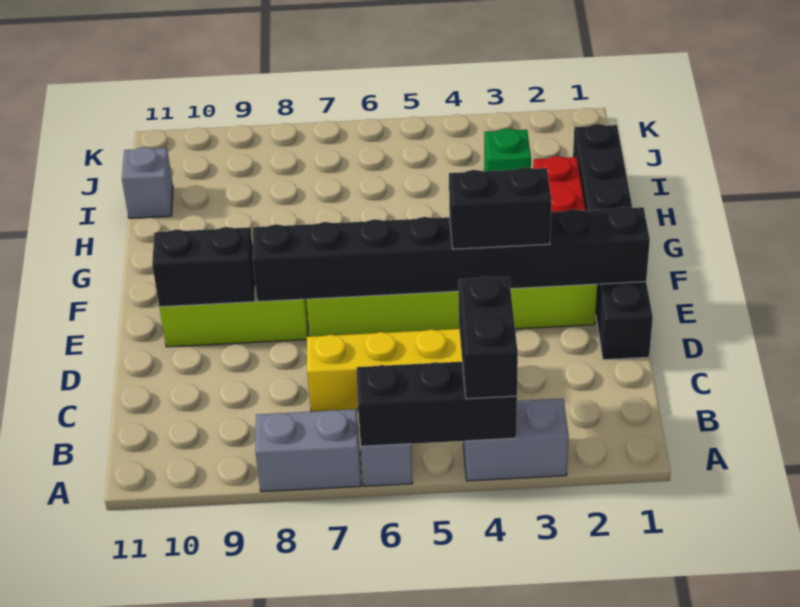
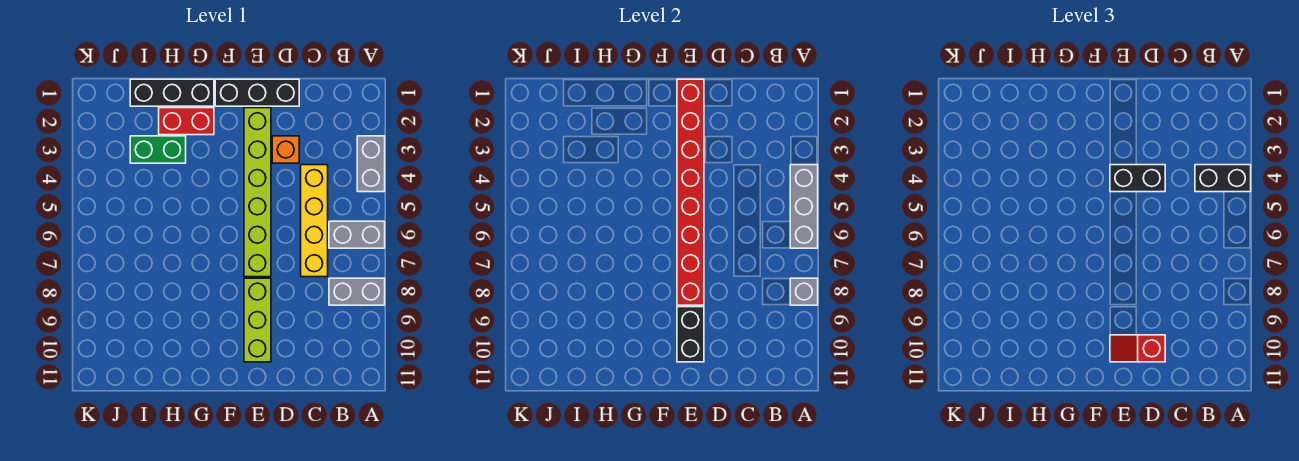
black brick A4:A6 level 2 -> grey brick A4:A6 level 2
grey brick A7:A8 level 1 -> grey brick A8:B8 level 1
none -> orange brick D3 level 1
none -> red slope D10:E10 level 3 top D
black brick E1:E8 level 2 -> red brick E1:E8 level 2
black brick E3:E4 level 3 -> black brick D4:E4 level 3
green brick I3 level 1 -> green brick H3:I3 level 1
grey brick I11 level 1 -> grey brick A8 level 2

